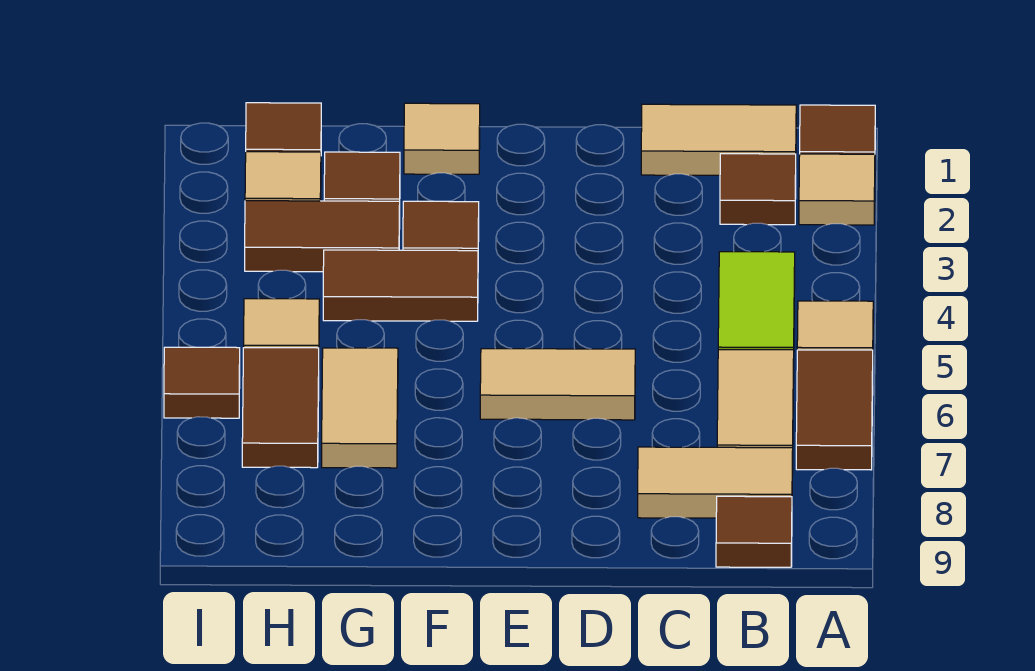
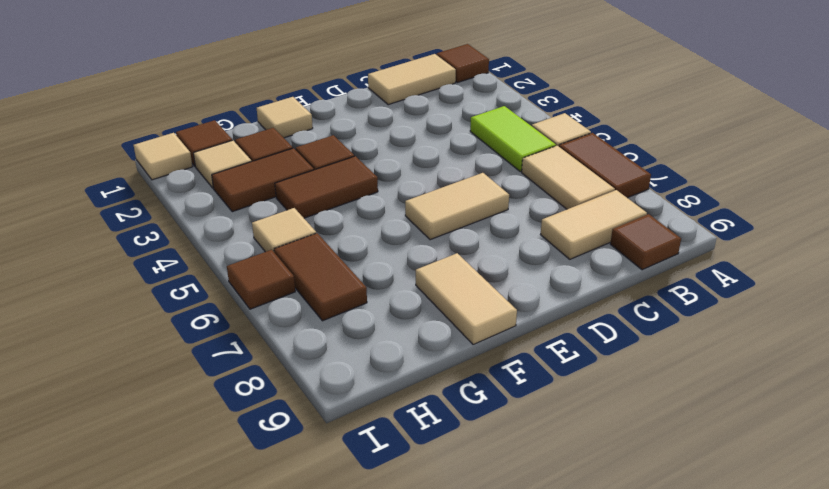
tan tile A2 level 1 -> tan tile I1 level 1
brown tile B2 level 1 -> none
tan tile G6:G7 level 1 -> tan tile F8:F9 level 1

